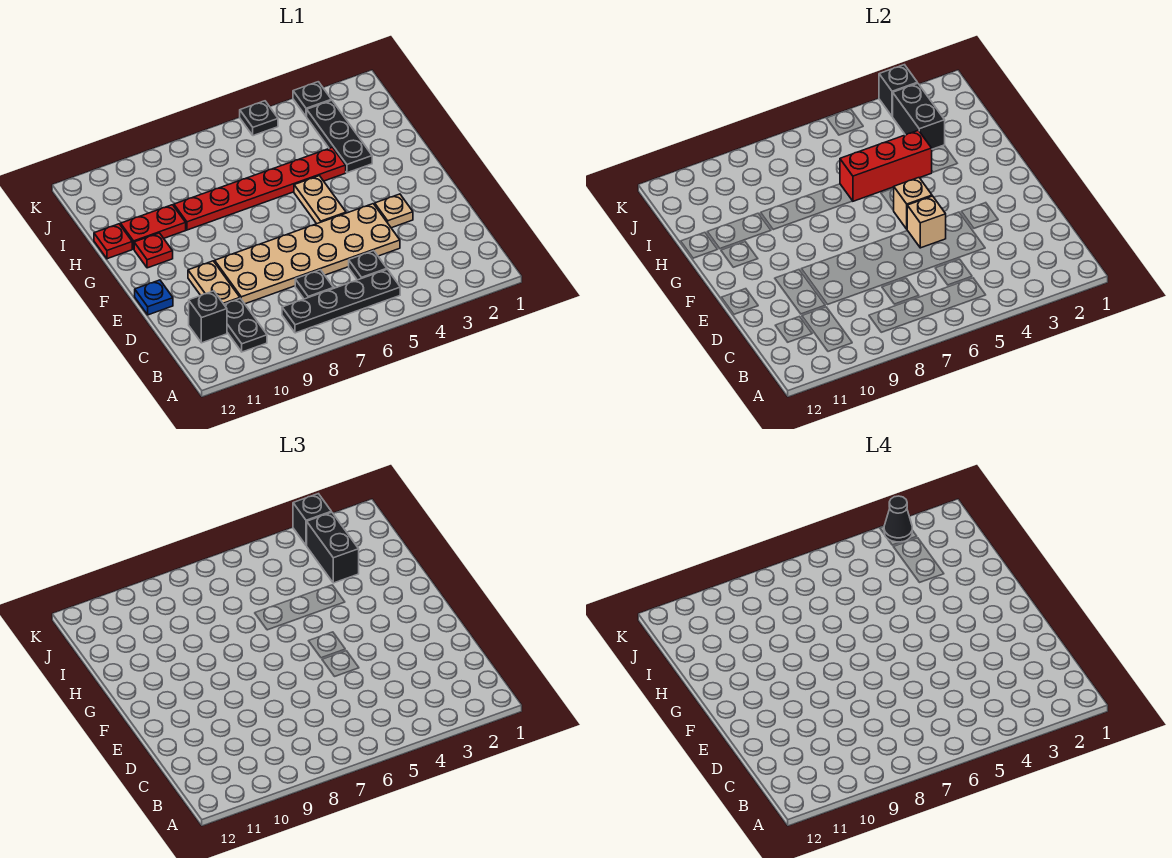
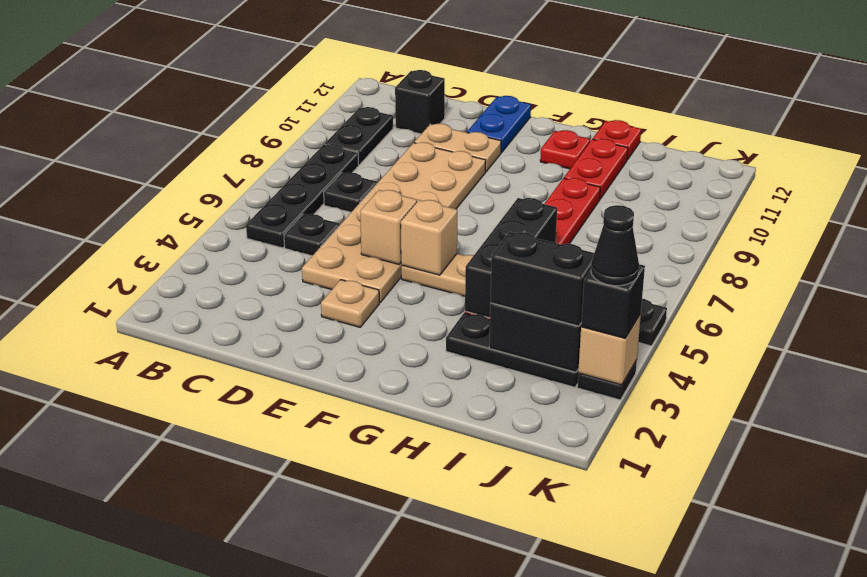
black plate B10:C10 level 1 -> black plate B9:B10 level 1
blue plate E12 level 1 -> blue plate E11:E12 level 1
red brick H4:H6 level 2 -> black brick H4:H6 level 2
black brick K3 level 2 -> tan brick K3 level 2

